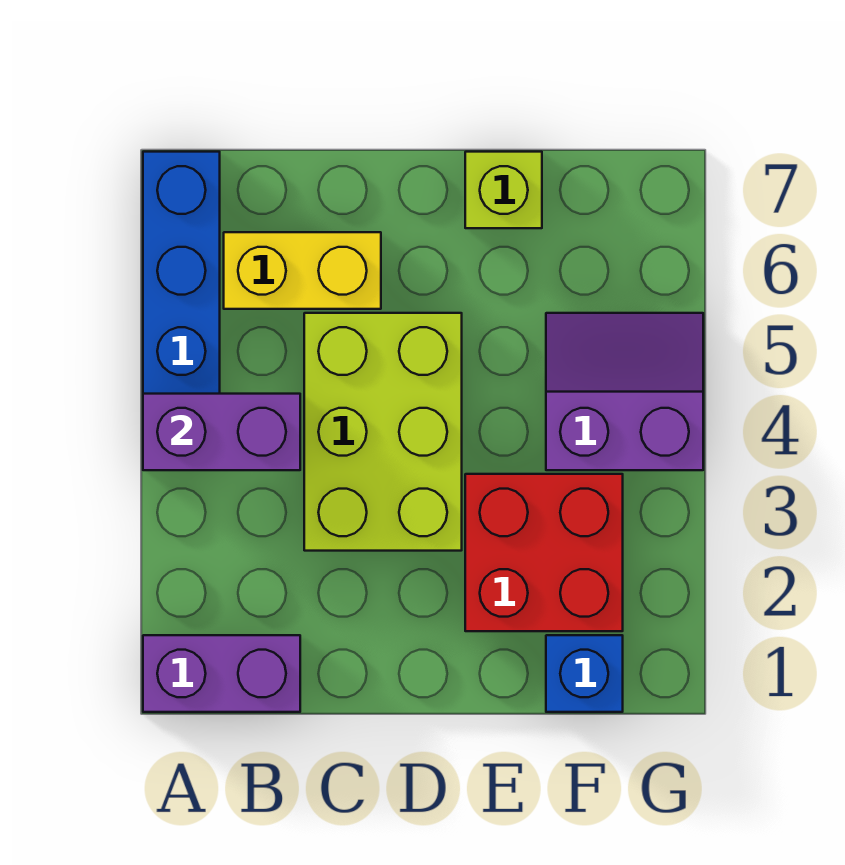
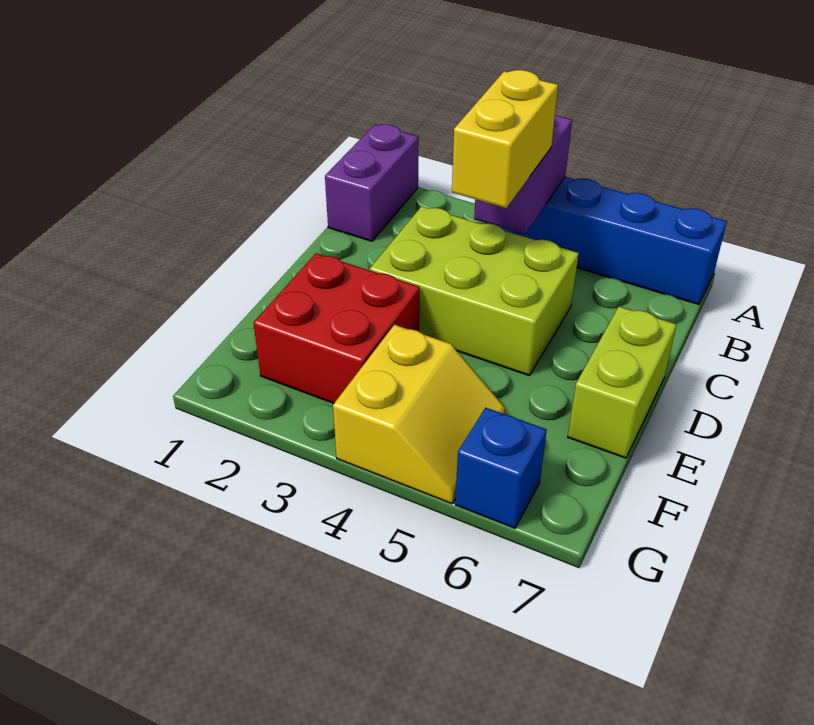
yellow brick B6:C6 level 1 -> yellow brick B4:C4 level 3
lime brick E7 level 1 -> lime brick D7:E7 level 1
blue brick F1 level 1 -> blue brick G6 level 1
purple slope F4:G5 level 1 top 4 -> yellow slope F4:G5 level 1 top 4

